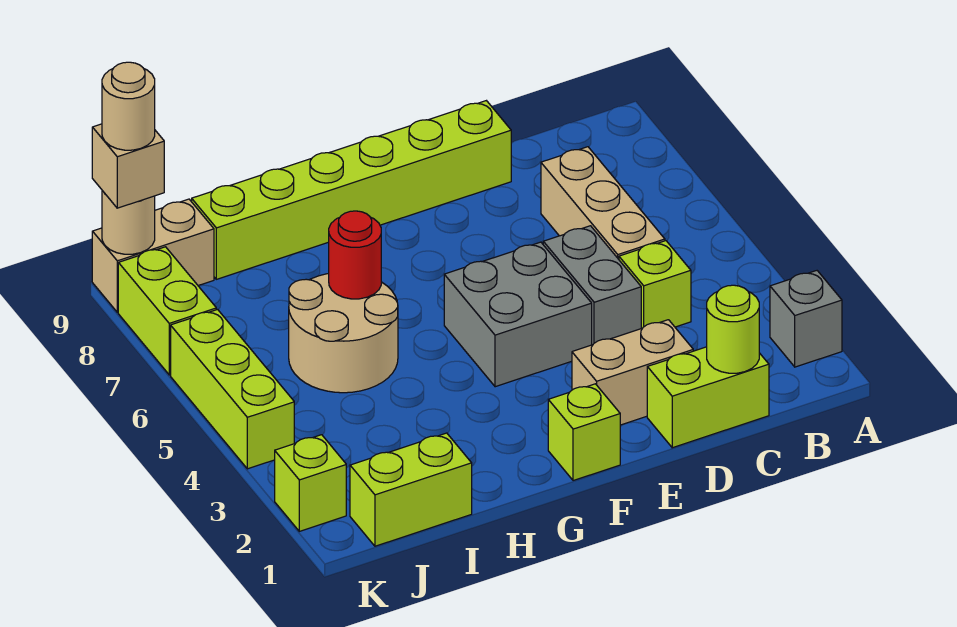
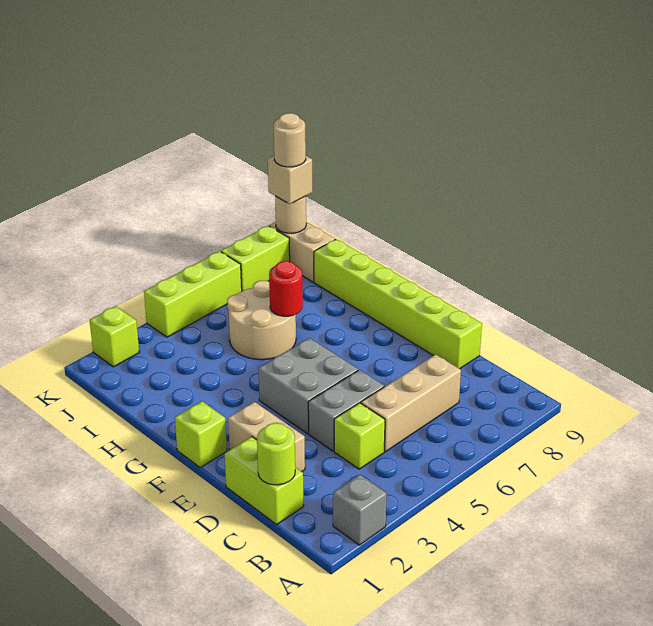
lime brick I1:J1 level 1 -> none

